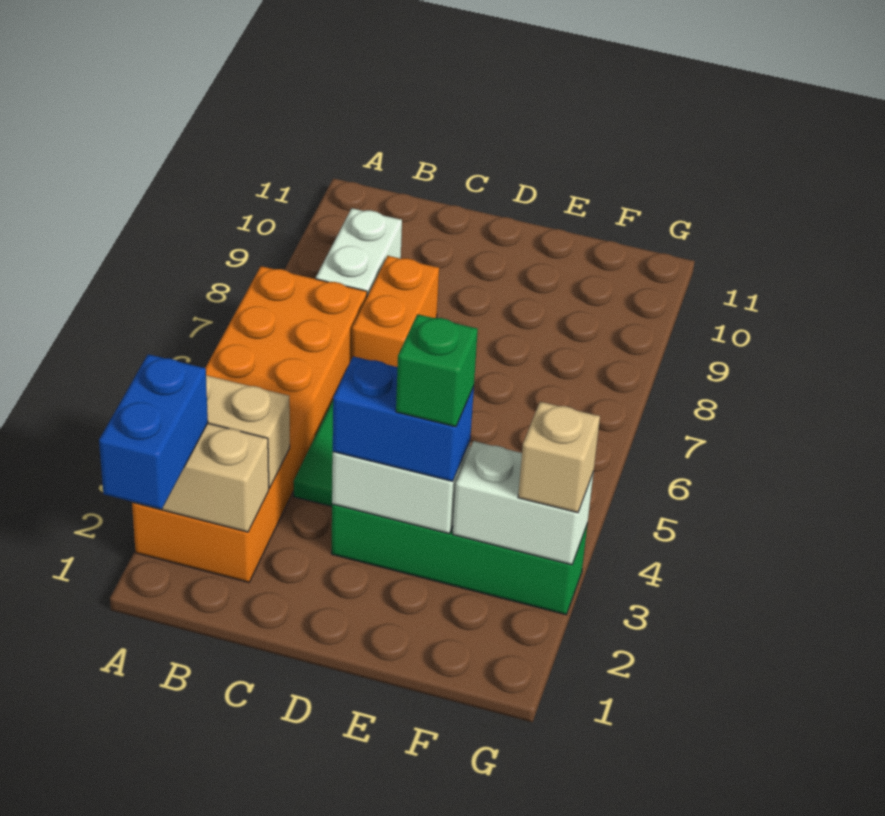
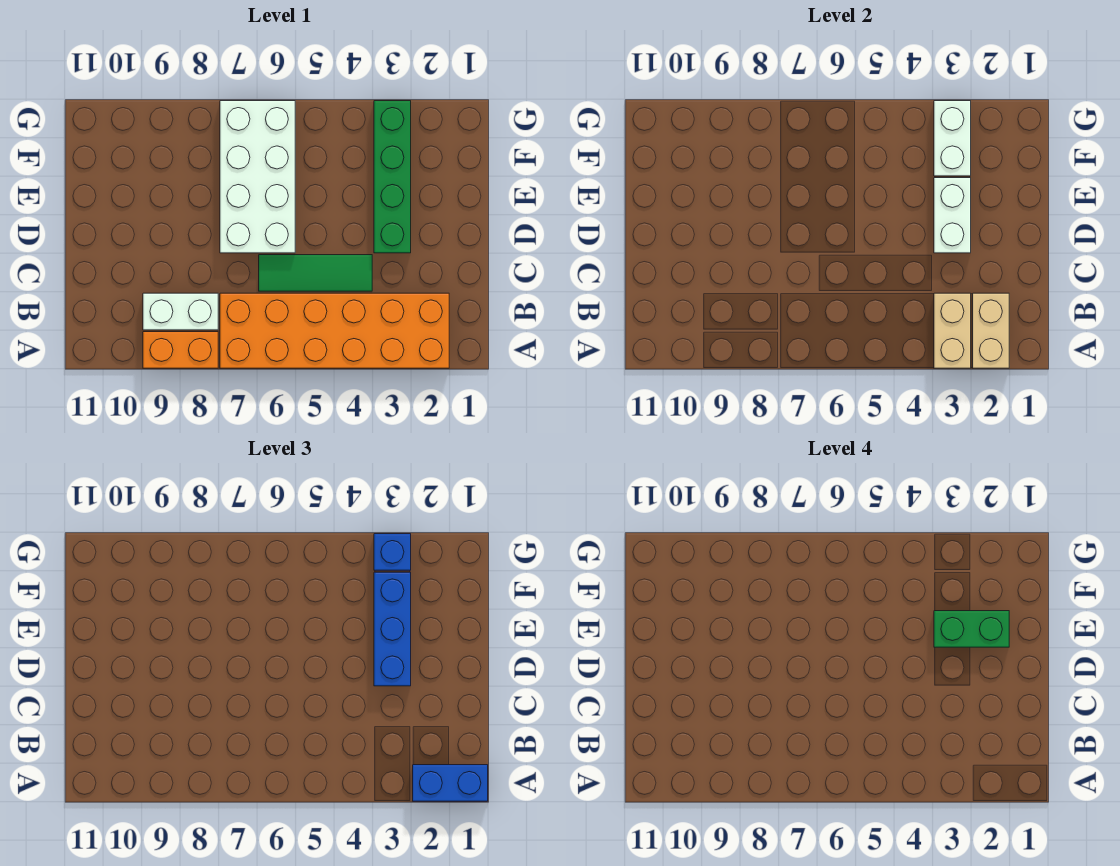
orange brick C7:C8 level 1 -> orange brick A8:A9 level 1
blue brick D3:E3 level 3 -> blue brick D3:F3 level 3
none -> white brick D6:G7 level 1
green brick E3 level 4 -> green brick E2:E3 level 4
tan brick G3 level 3 -> blue brick G3 level 3

